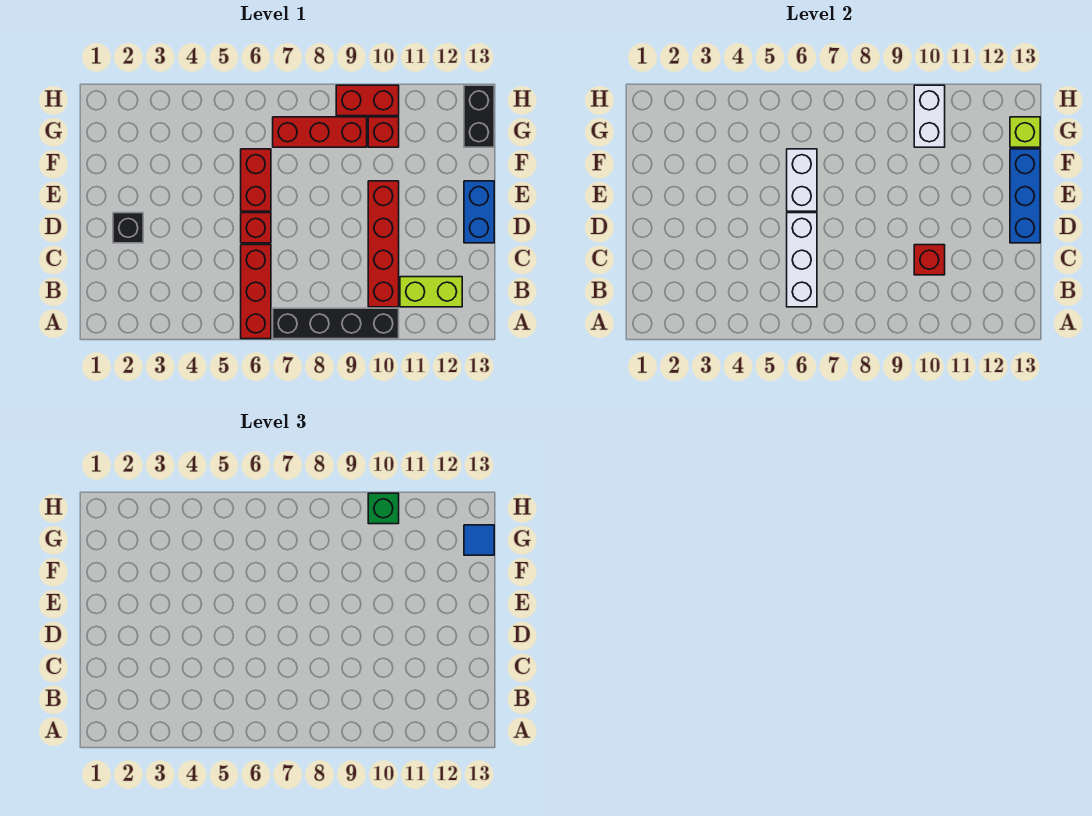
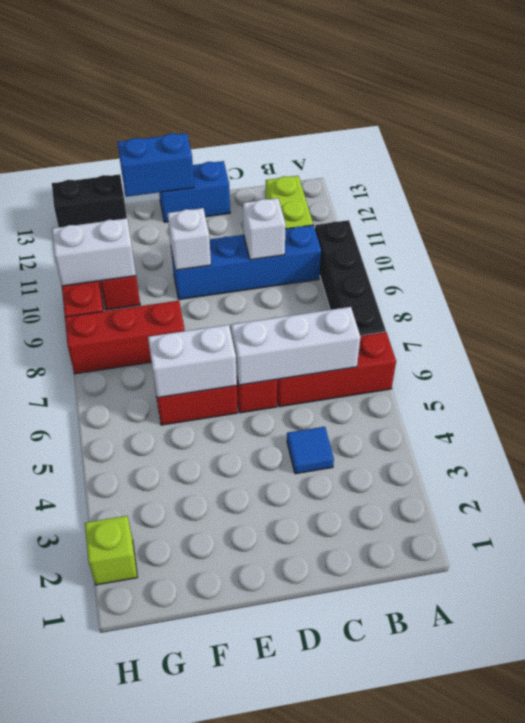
red brick B10:E10 level 1 -> blue brick B10:E10 level 1
red brick C10 level 2 -> white brick C10 level 2
black brick D2 level 1 -> none
blue brick D13:F13 level 2 -> blue brick E13:F13 level 2
none -> white brick E10 level 2
red brick G7:G9 level 1 -> red brick F8:H8 level 1
lime brick G13 level 2 -> lime brick H2 level 1
blue tile G13 level 3 -> blue tile C4 level 1
green brick H10 level 3 -> none

